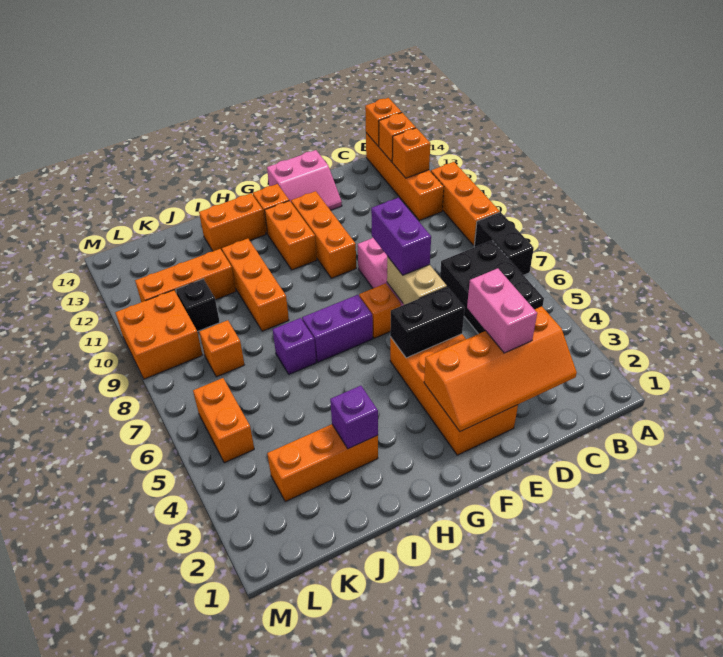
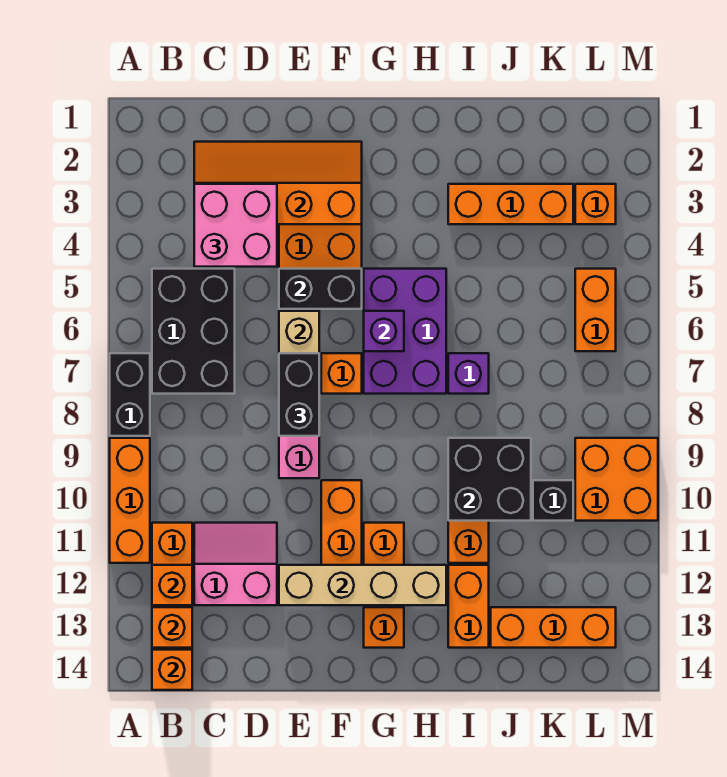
pink brick D3:D4 level 3 -> pink brick C3:D4 level 3
purple brick E7:E8 level 3 -> black brick E7:E8 level 3
none -> tan brick E12:H12 level 2
pink slope E13:F14 level 1 top 14 -> pink slope C11:D12 level 1 top 12
purple brick G7:H7 level 1 -> purple brick G5:H7 level 1
orange brick H13:I13 level 1 -> orange brick I12:I13 level 1
purple brick I3 level 2 -> purple brick G6 level 2
none -> black brick I9:J10 level 2
orange brick J11:L11 level 1 -> orange brick J13:L13 level 1
orange brick K8 level 1 -> orange brick L3 level 1

